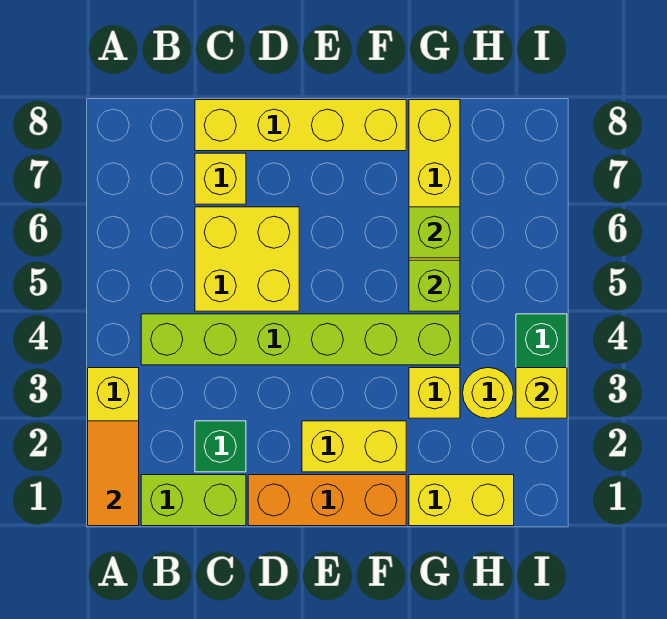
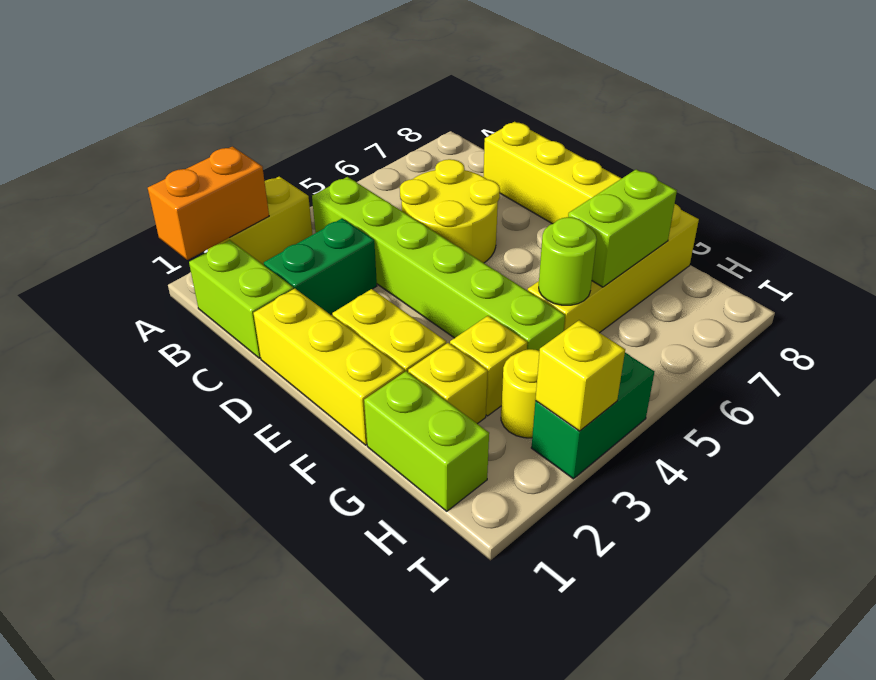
orange tile A1:A2 level 2 -> orange brick A1:A2 level 2
green brick C2 level 1 -> green brick C2:C3 level 1
yellow brick C5:D6 level 1 -> yellow round brick C5:D6 level 1
yellow brick C7 level 1 -> yellow brick G2 level 1
orange brick D1:F1 level 1 -> yellow brick D1:F1 level 1
yellow brick G1:H1 level 1 -> lime brick G1:H1 level 1
lime brick G5 level 2 -> lime round brick G5 level 2
lime brick G6 level 2 -> lime brick G6:G7 level 2

